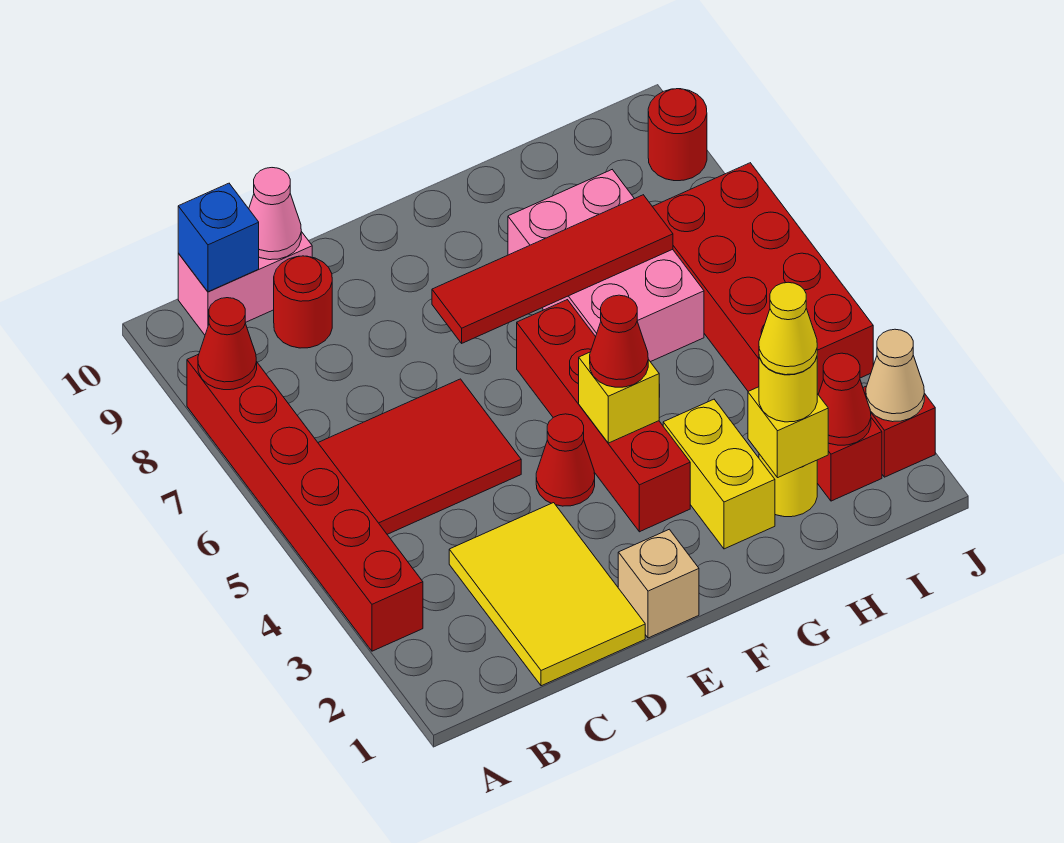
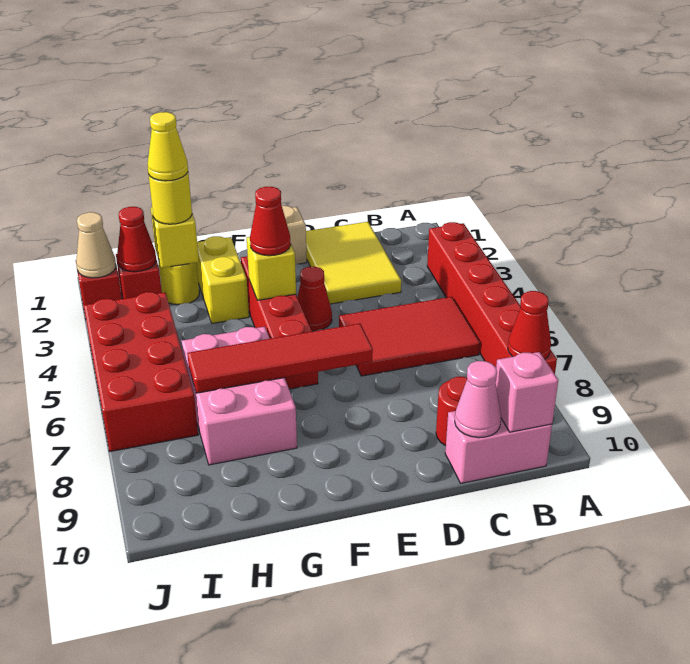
blue brick B10 level 2 -> pink brick B10 level 2
red round brick J9 level 1 -> none

